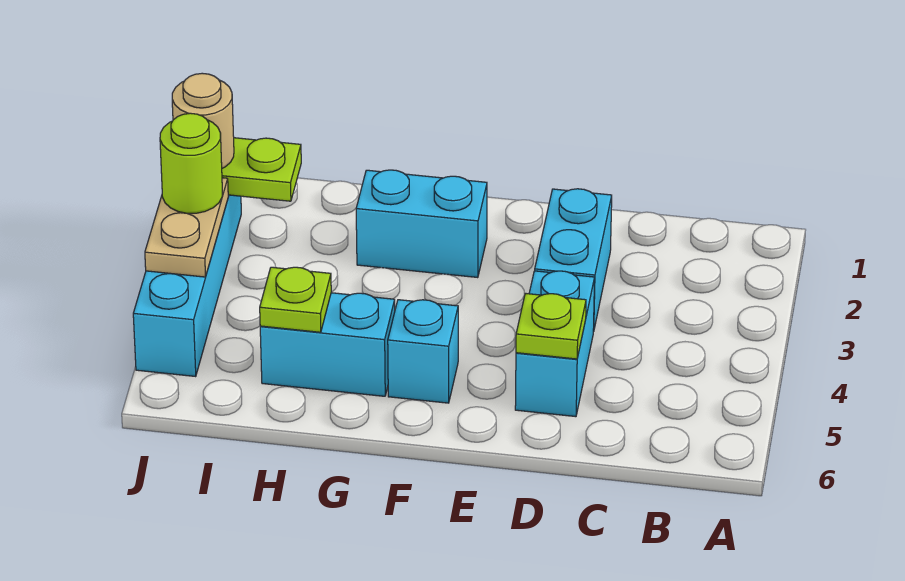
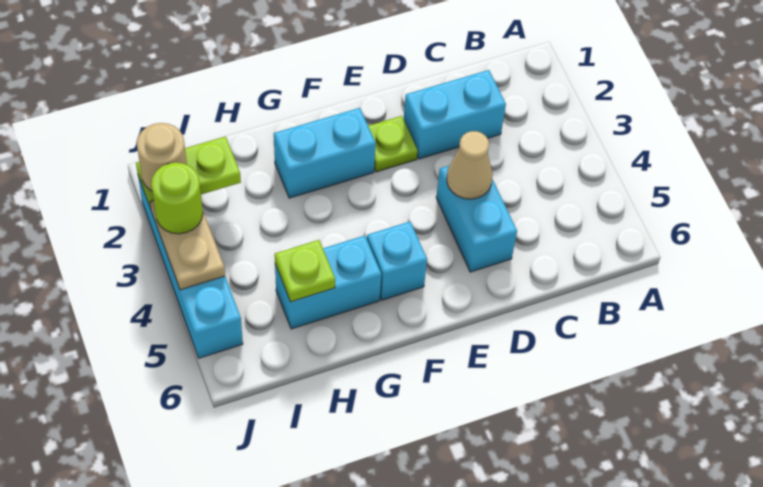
cyan brick D2:D3 level 1 -> cyan brick C2:D2 level 1
none -> tan cone D4 level 2
lime plate D5 level 2 -> lime plate E2 level 1

